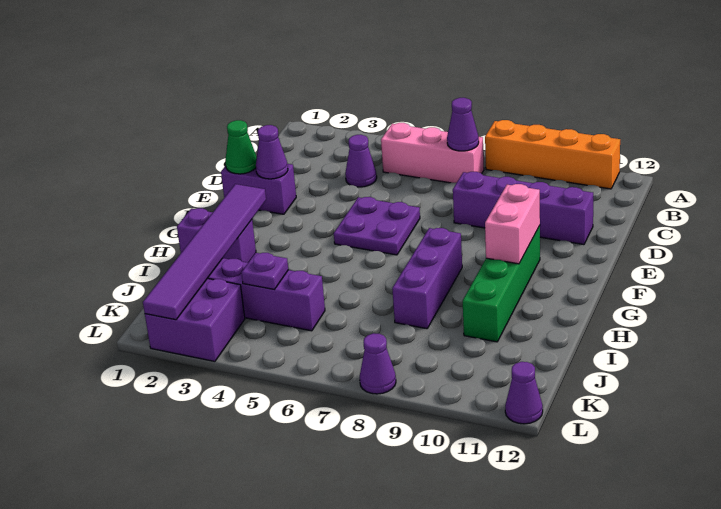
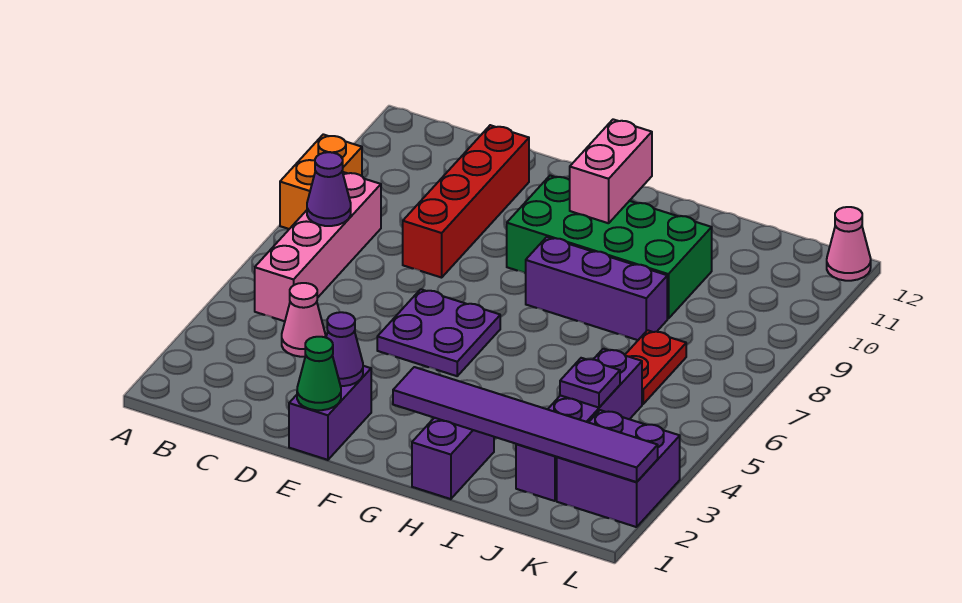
orange brick A8:A11 level 1 -> orange brick A8:A9 level 1
pink brick B5:B7 level 1 -> pink brick B5:B8 level 1
purple cone C4 level 1 -> pink cone C4 level 1
purple brick D8:D11 level 1 -> red brick D8:D11 level 1
green brick F10:I10 level 1 -> green brick F9:I10 level 1
pink brick F10:G10 level 2 -> pink brick G10:G11 level 2
none -> red plate J6:J7 level 1
purple cone L8 level 1 -> none
purple cone L12 level 1 -> pink cone L12 level 1

